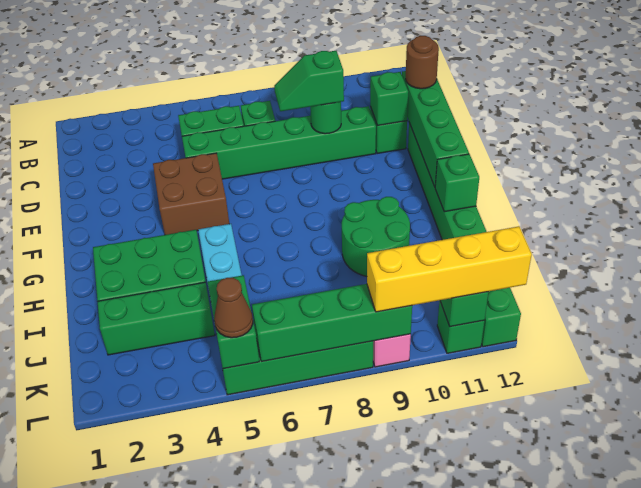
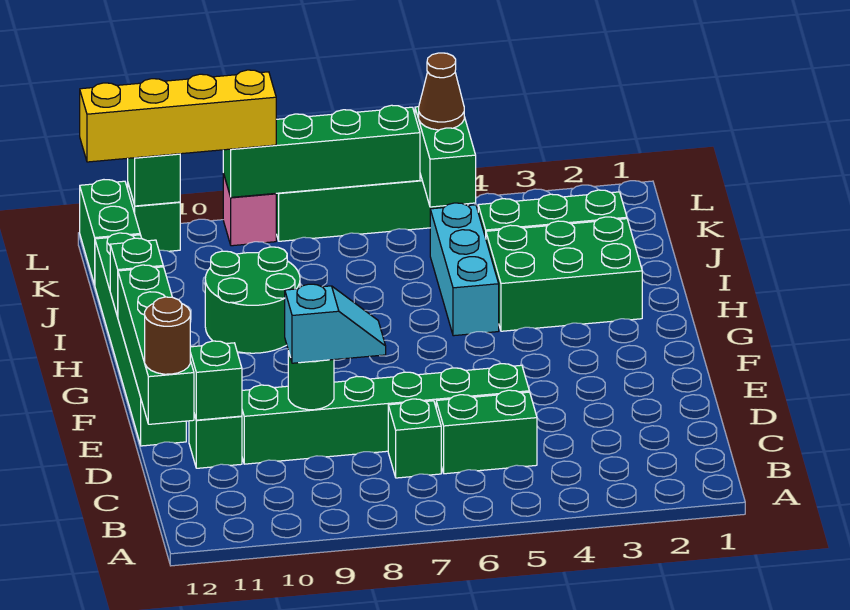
green slope D8:D9 level 3 top 9 -> cyan slope D8:D9 level 3 top 9
brown brick E4:F5 level 1 -> none

